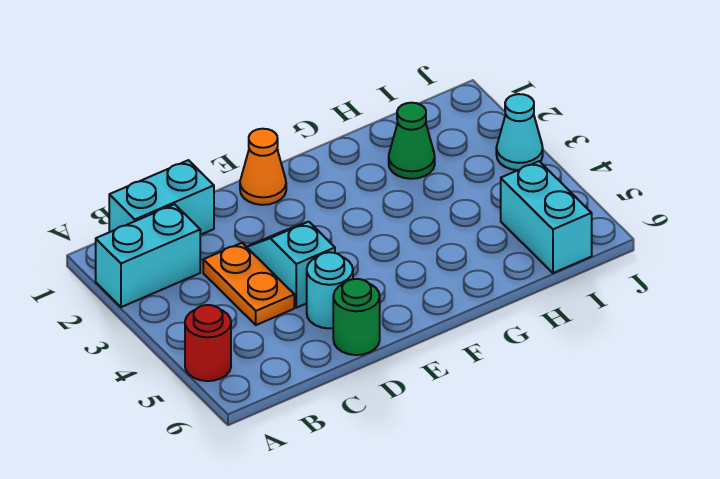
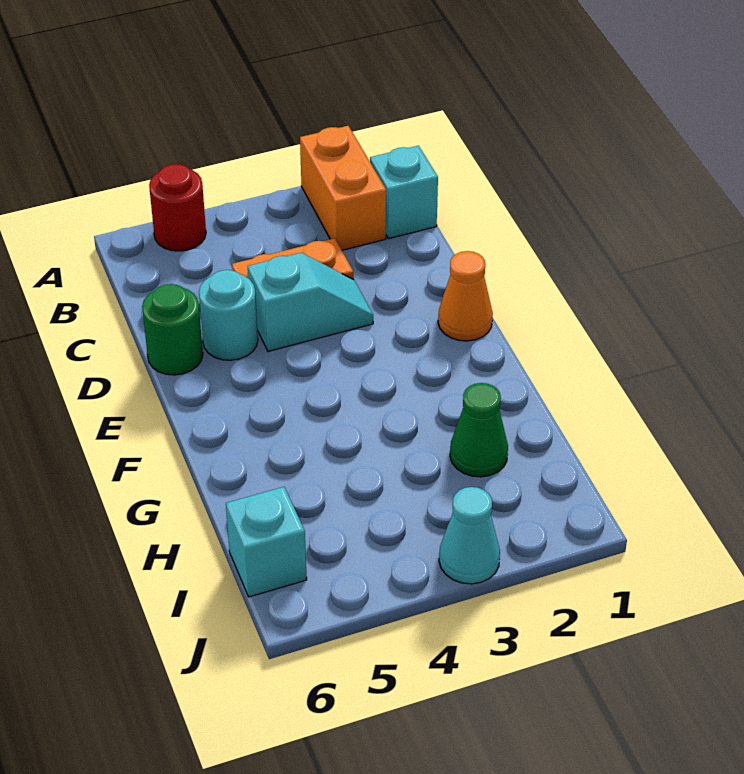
cyan brick A2:B2 level 1 -> orange brick A2:B2 level 1
cyan brick B1:C1 level 1 -> cyan brick B1 level 1
cyan brick I5:I6 level 1 -> cyan brick I6 level 1

